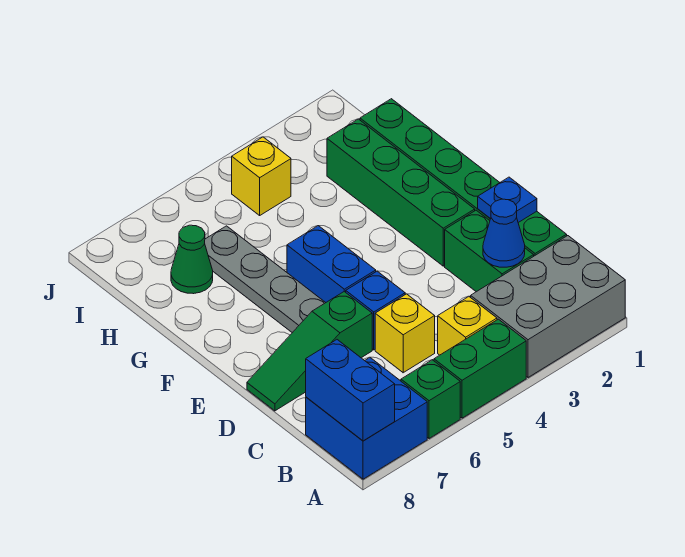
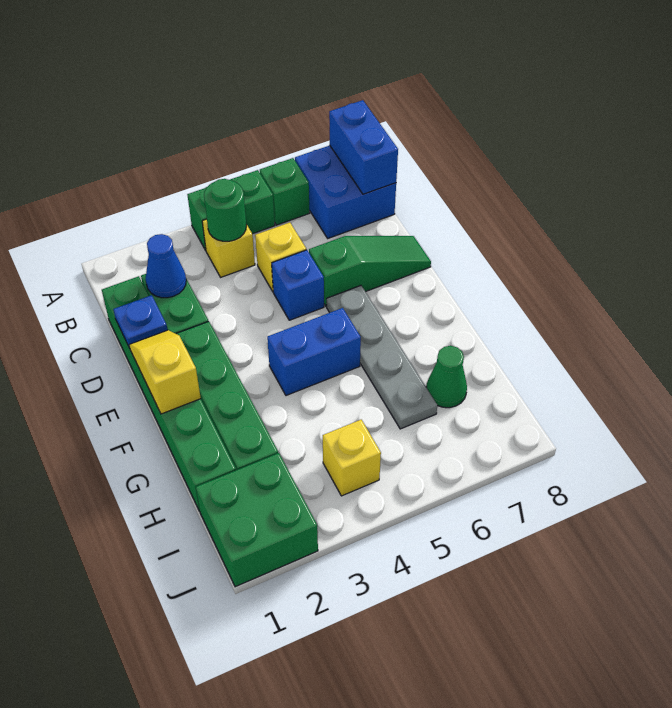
grey brick A1:B3 level 1 -> none
none -> green round brick B4 level 2
none -> yellow slope E1:F1 level 2 top F
blue brick E5:F5 level 1 -> blue brick F4:F5 level 1
none -> green brick I1:J2 level 1

